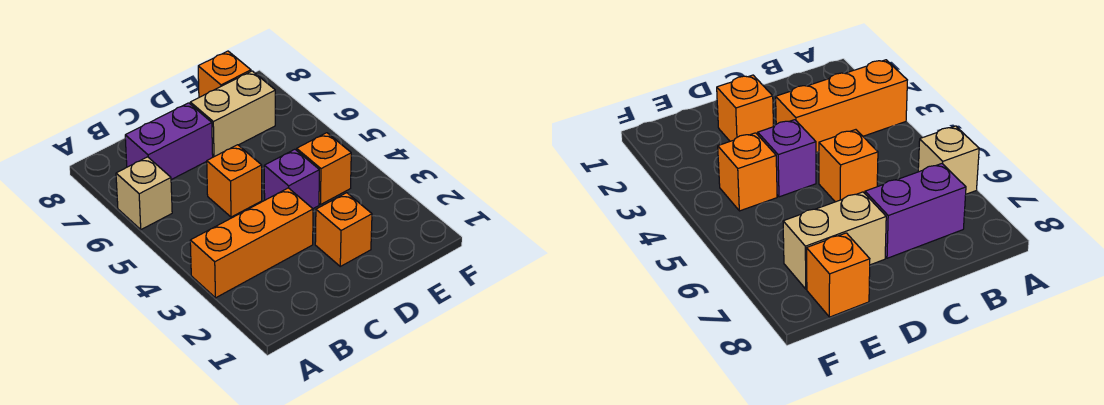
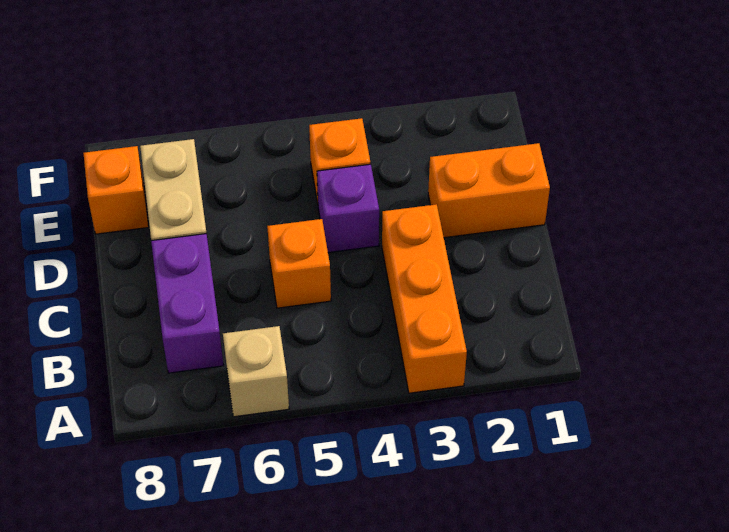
orange brick D2 level 1 -> orange brick D1:D2 level 1

